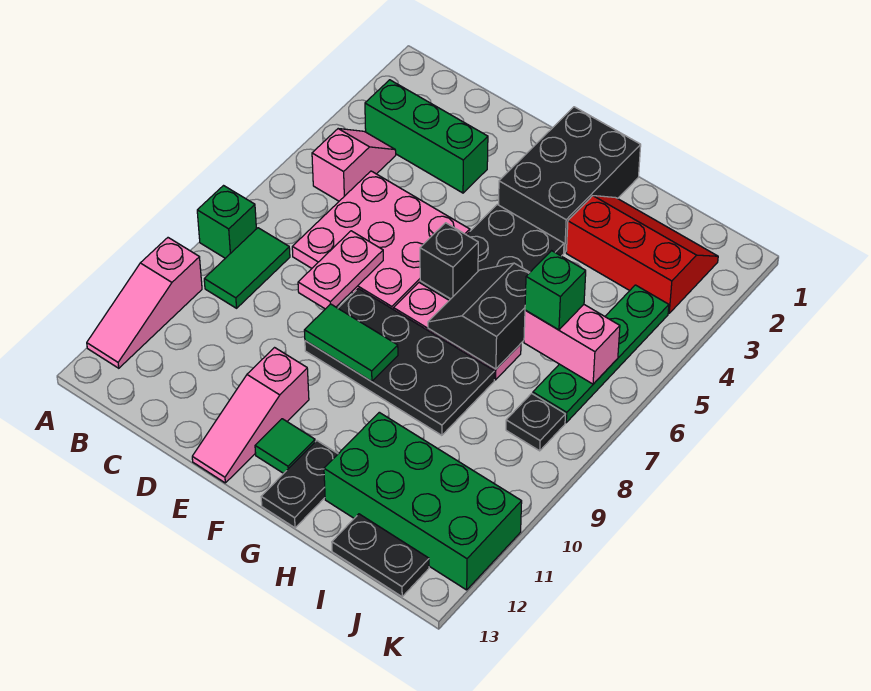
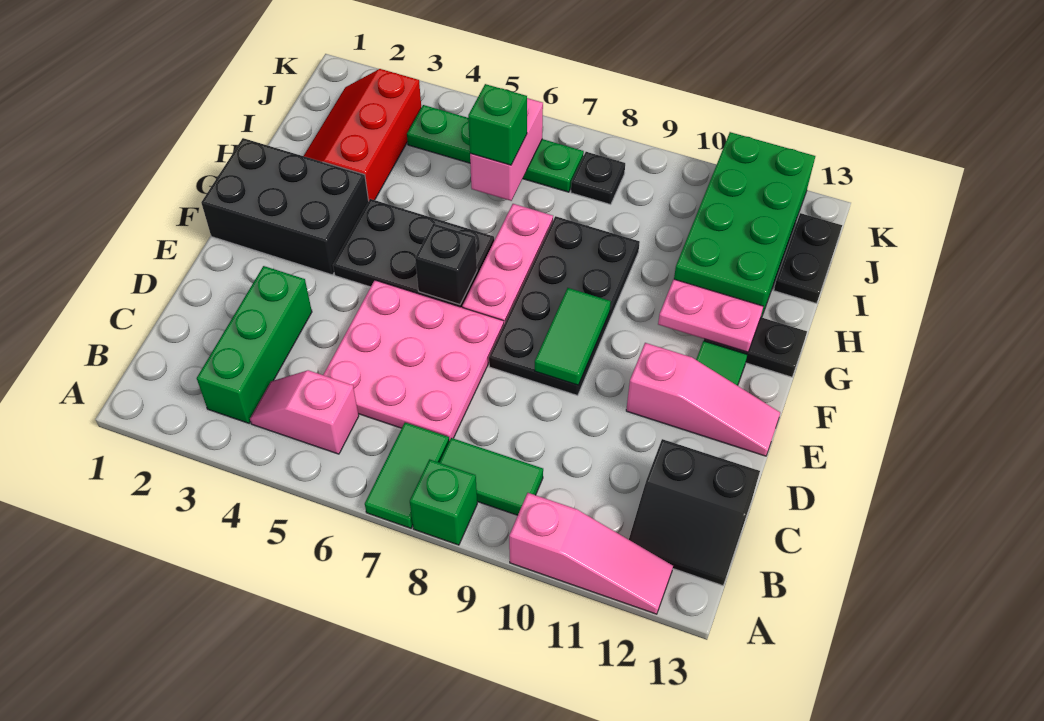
none -> green tile A7:B7 level 1
pink plate D7:D8 level 2 -> pink plate G11:G12 level 2
black slope G6:H7 level 2 top H -> black slope B12:C13 level 1 top C

